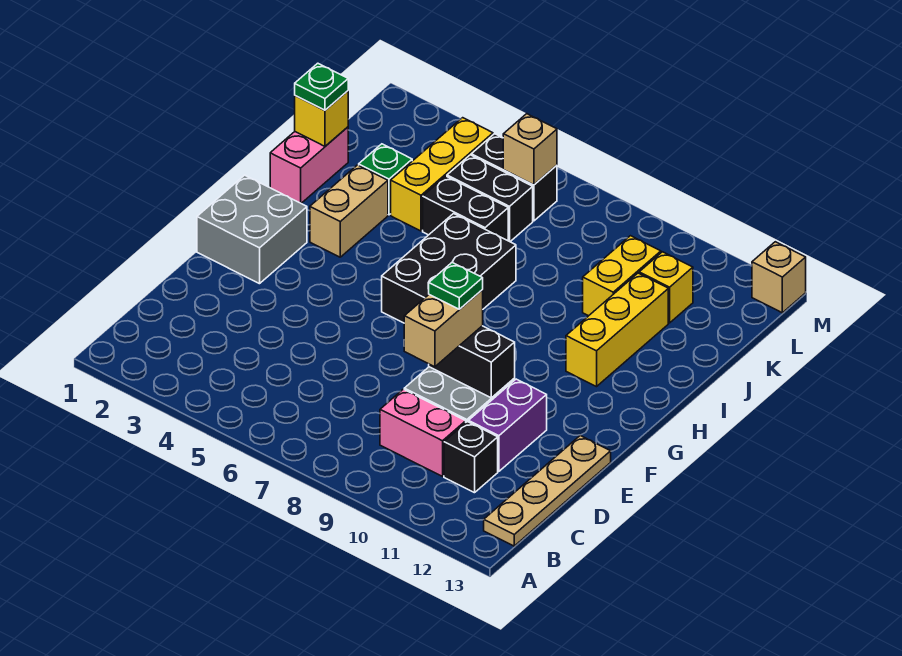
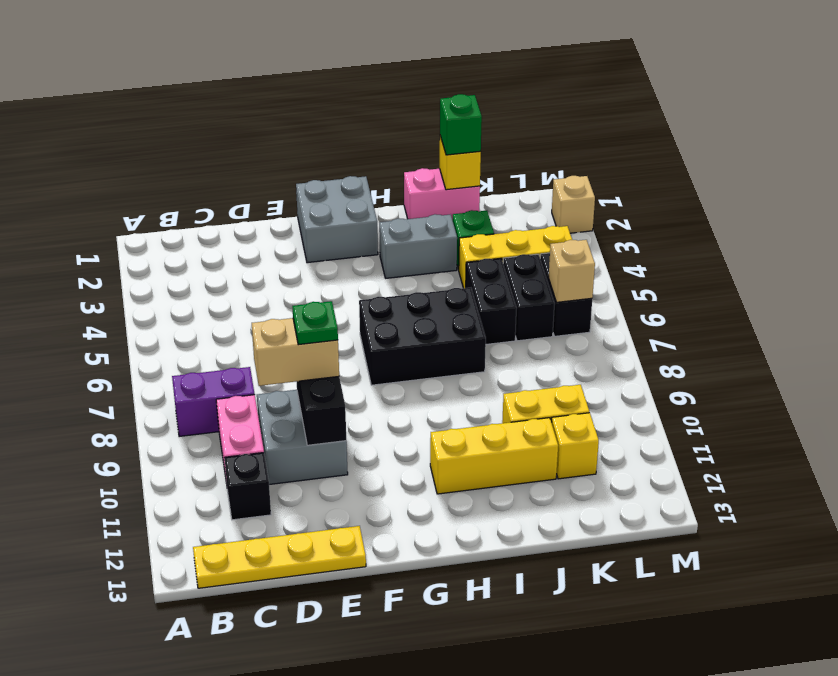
tan plate B13:E13 level 1 -> yellow plate B13:E13 level 1
purple brick D11:E11 level 1 -> purple brick B8:C8 level 1
tan brick H3:I3 level 1 -> grey brick H3:I3 level 1
green plate J1 level 3 -> green brick J1 level 3
tan brick M13 level 1 -> tan brick M2 level 1

